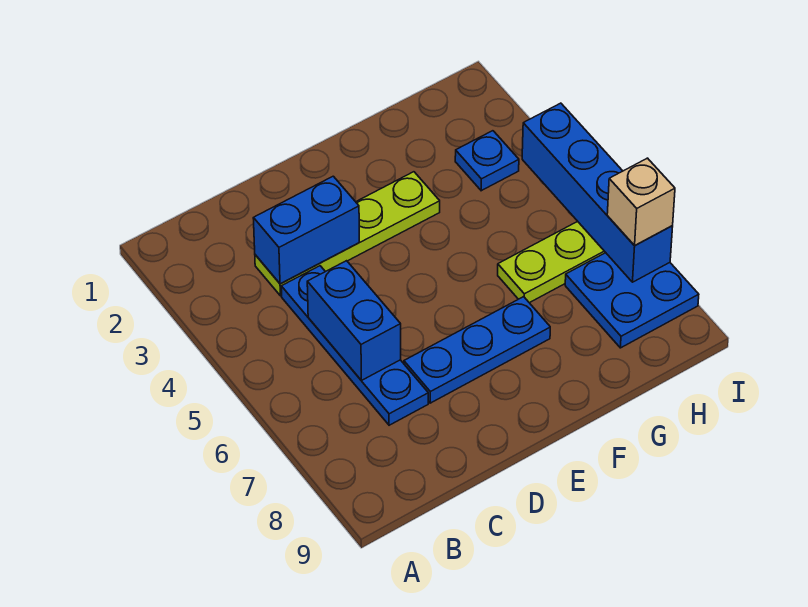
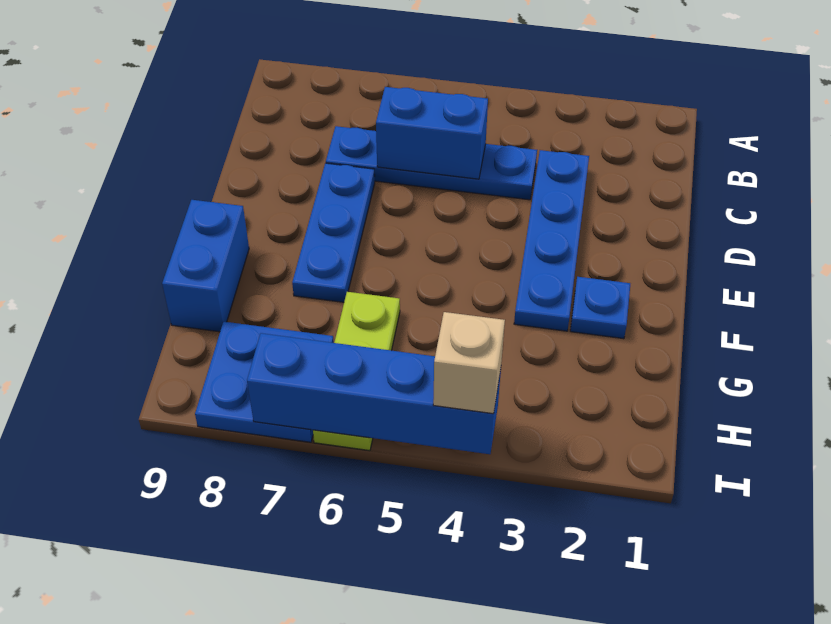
lime plate C3:F3 level 1 -> blue plate C3:F3 level 1
blue brick C3:D3 level 2 -> blue brick F9:G9 level 1
blue plate H3 level 1 -> blue plate F2 level 1
tan brick I7 level 3 -> tan brick I4 level 3

